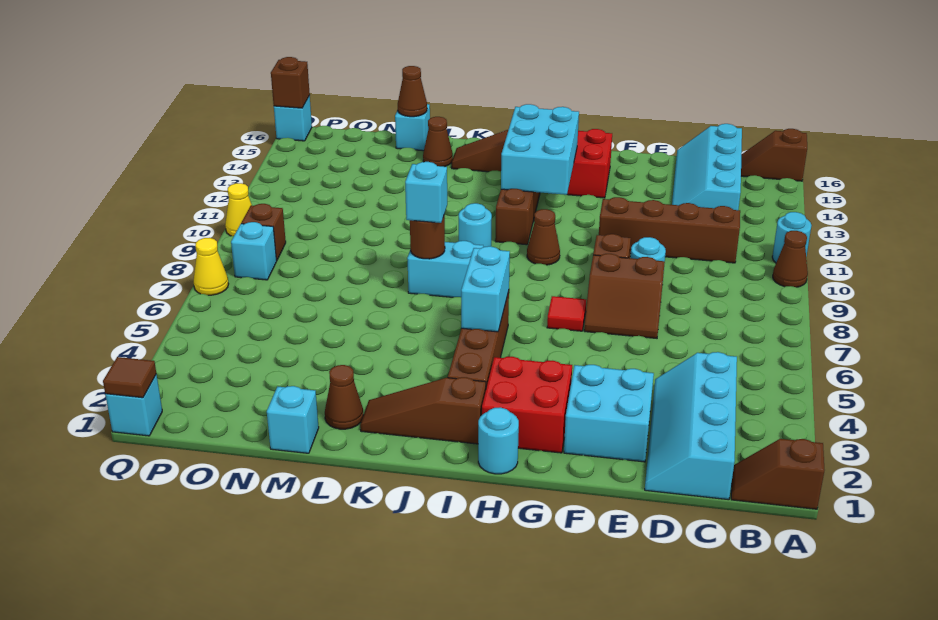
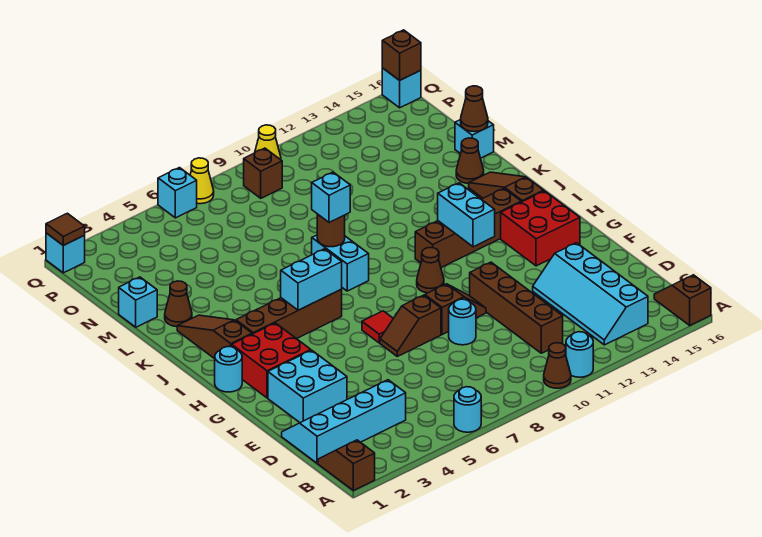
cyan slope C13:D16 level 1 top C -> cyan slope B13:E14 level 1 top 14
brown slope E7:F8 level 1 top 8 -> brown slope F7:F8 level 1 top 8
cyan brick H12:I14 level 2 -> cyan brick H12:I12 level 2
cyan round brick J10 level 1 -> cyan round brick A6 level 1
cyan brick P8 level 1 -> cyan brick Q6 level 1

